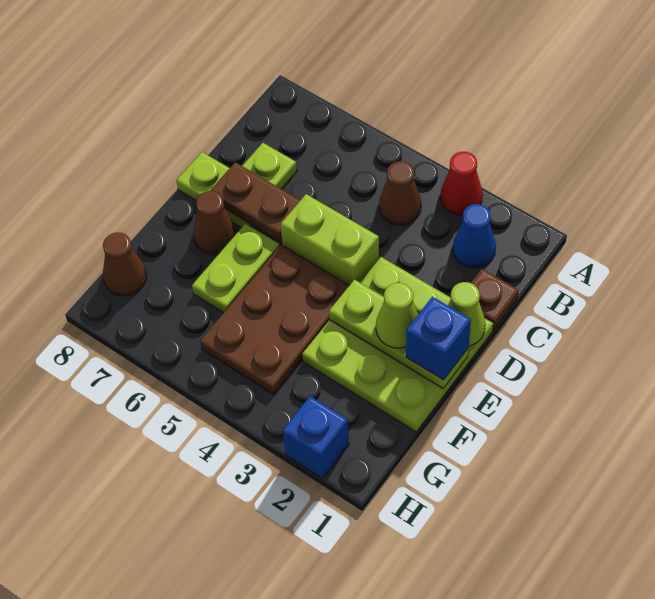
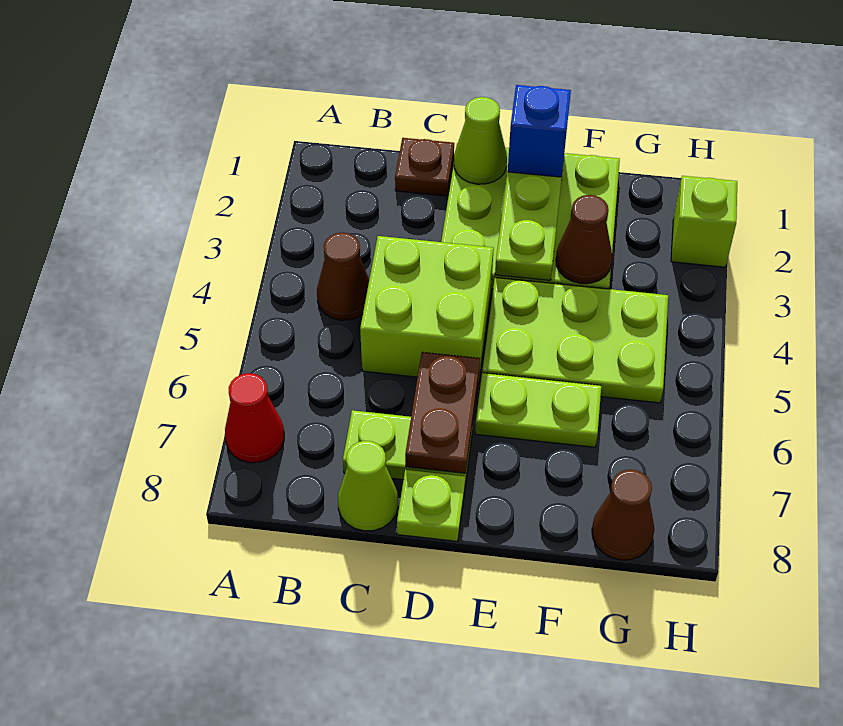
red cone A3 level 1 -> red cone A7 level 1
blue cone B2 level 1 -> none
lime brick D4:D5 level 1 -> lime brick C4:D5 level 1
lime cone E2 level 3 -> lime cone C8 level 1
brown plate E4:G5 level 1 -> lime plate E4:G5 level 1
brown cone E7 level 1 -> brown cone F3 level 2
blue brick H2 level 1 -> lime brick H2 level 1

